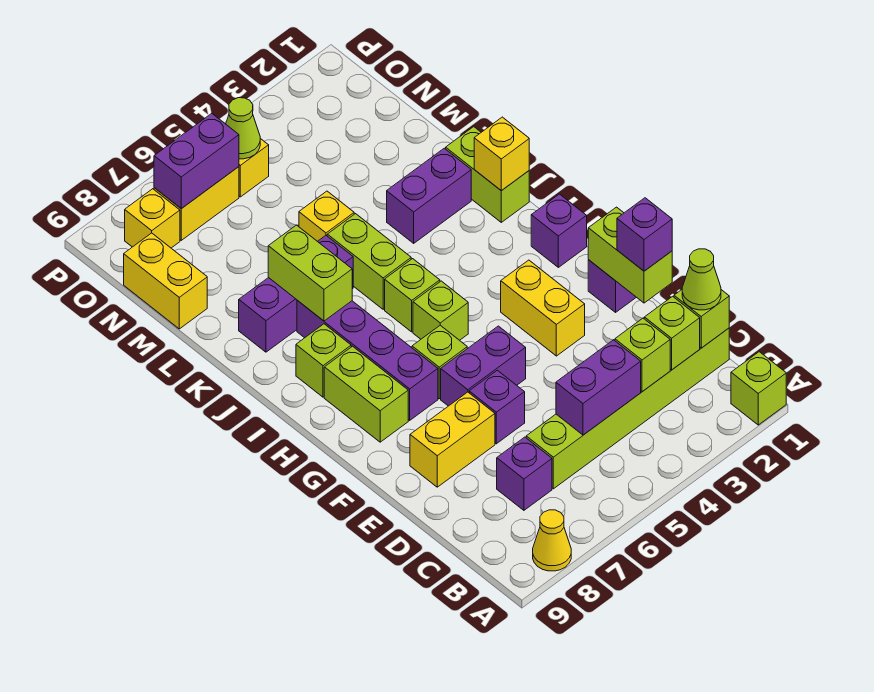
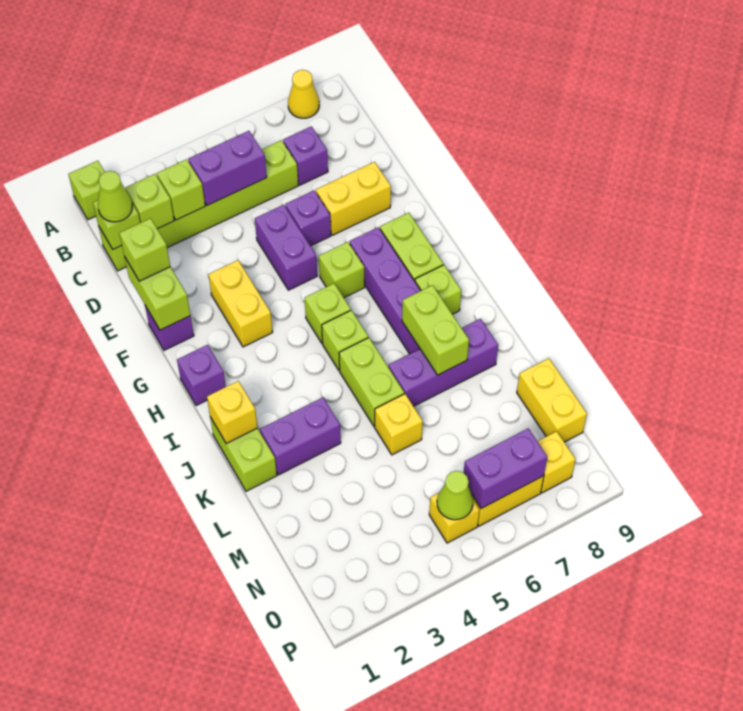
purple brick E1 level 3 -> lime brick E1 level 3
purple brick F5:F6 level 1 -> purple brick E5:F5 level 1

